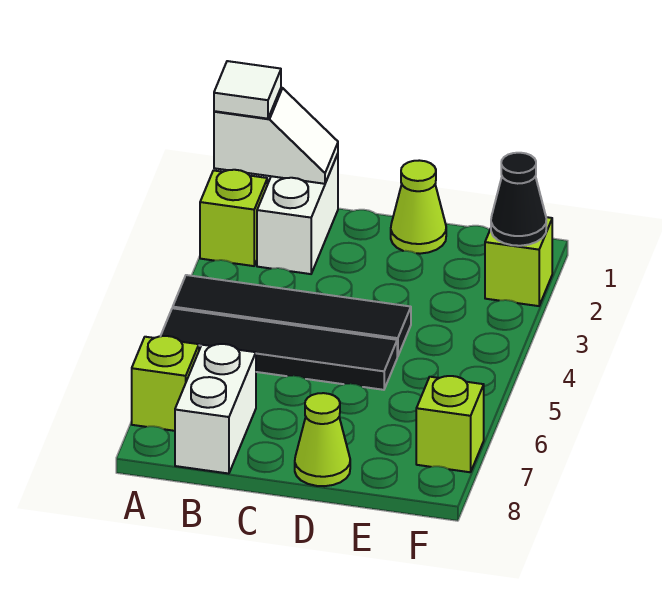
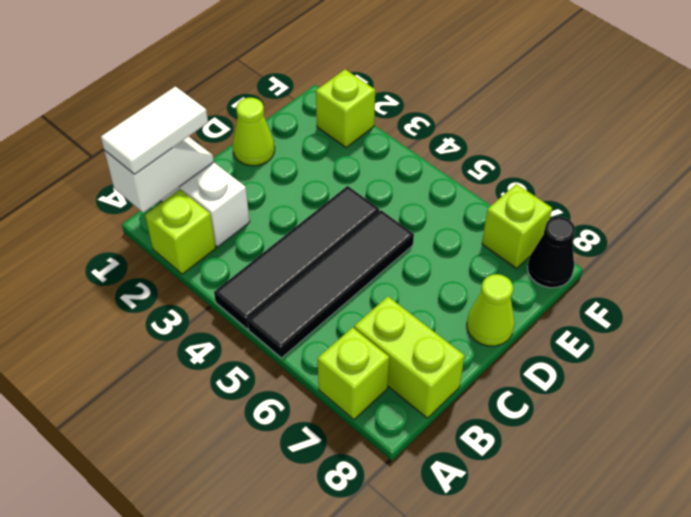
white tile A1 level 3 -> white tile A1:B1 level 3
white brick B7:B8 level 1 -> lime brick B7:B8 level 1
black cone F2 level 2 -> black cone F8 level 1

